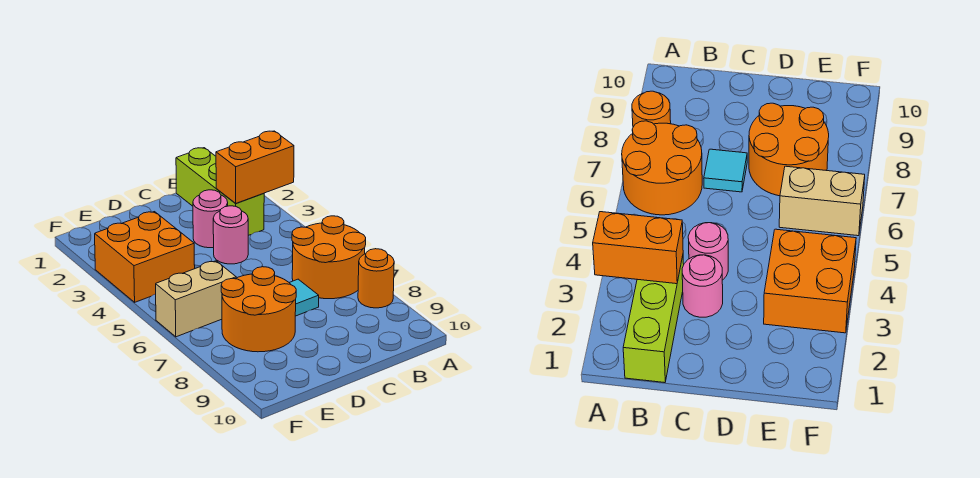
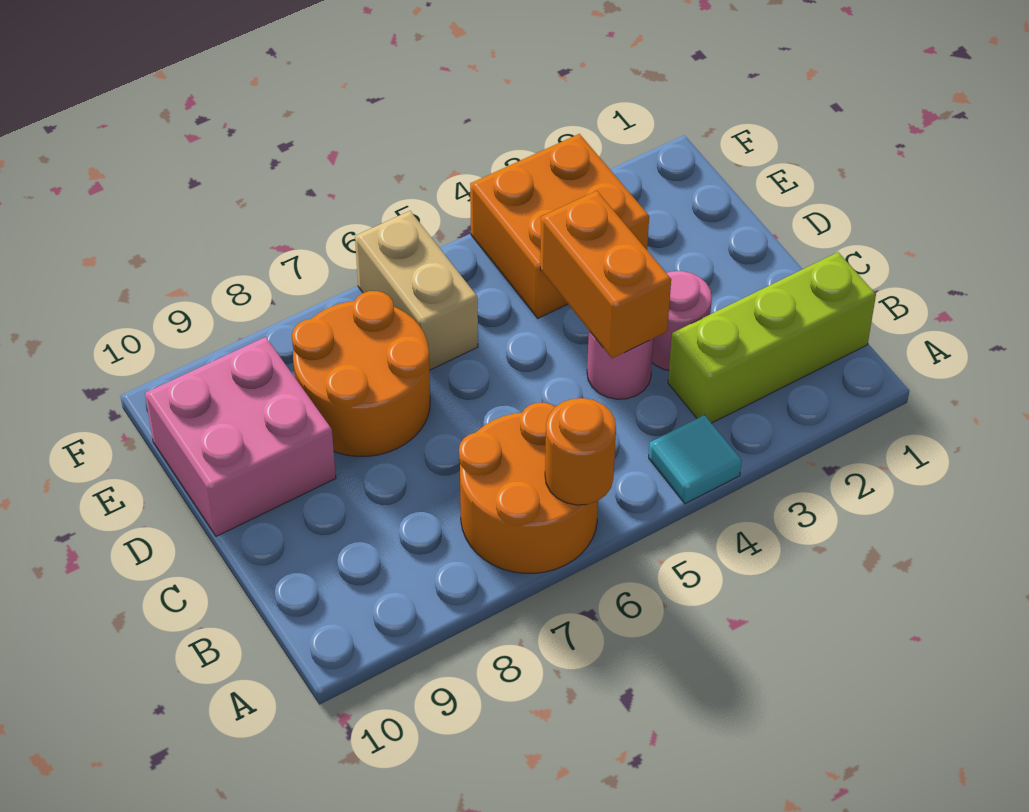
orange brick A3:B3 level 2 -> orange brick C4:D4 level 2
orange round brick A8 level 1 -> orange round brick A6 level 2
cyan tile C7 level 1 -> cyan tile A4 level 1
none -> pink brick D9:E10 level 1

